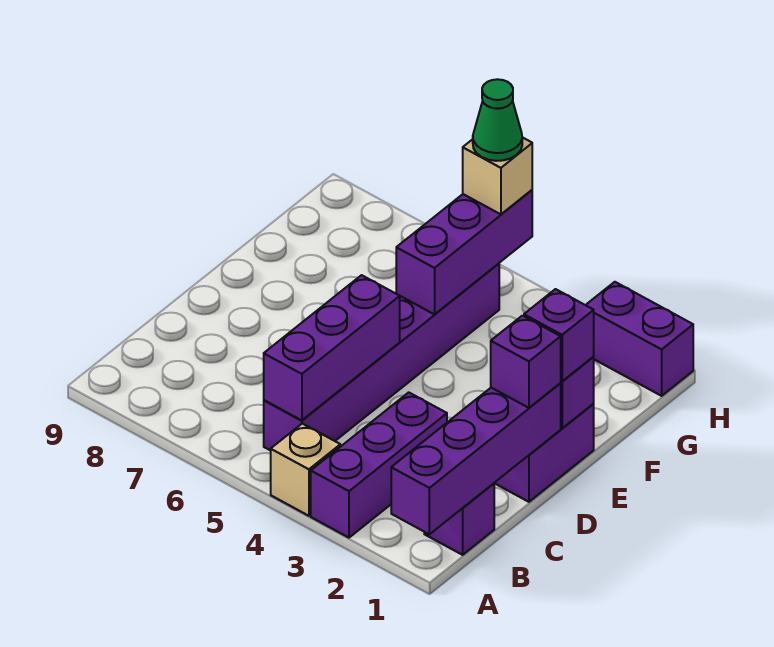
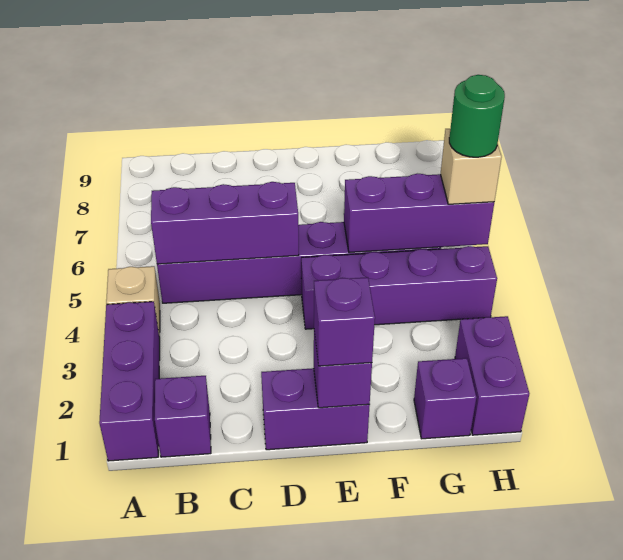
purple brick A1:D1 level 2 -> purple brick E4:H4 level 1
purple brick A3:C3 level 1 -> purple brick A1:A3 level 1
purple brick D1 level 3 -> purple brick G1 level 1
green cone H5 level 4 -> green round brick H5 level 4

